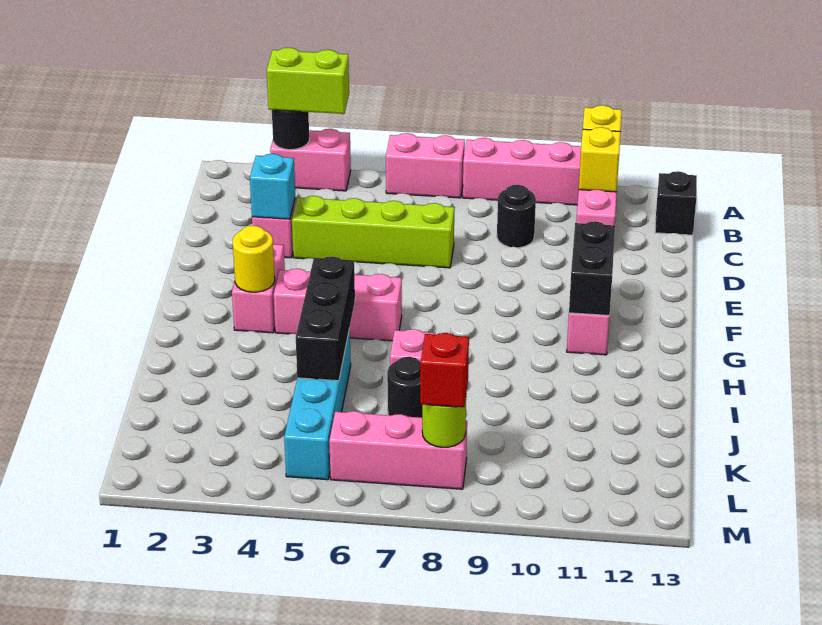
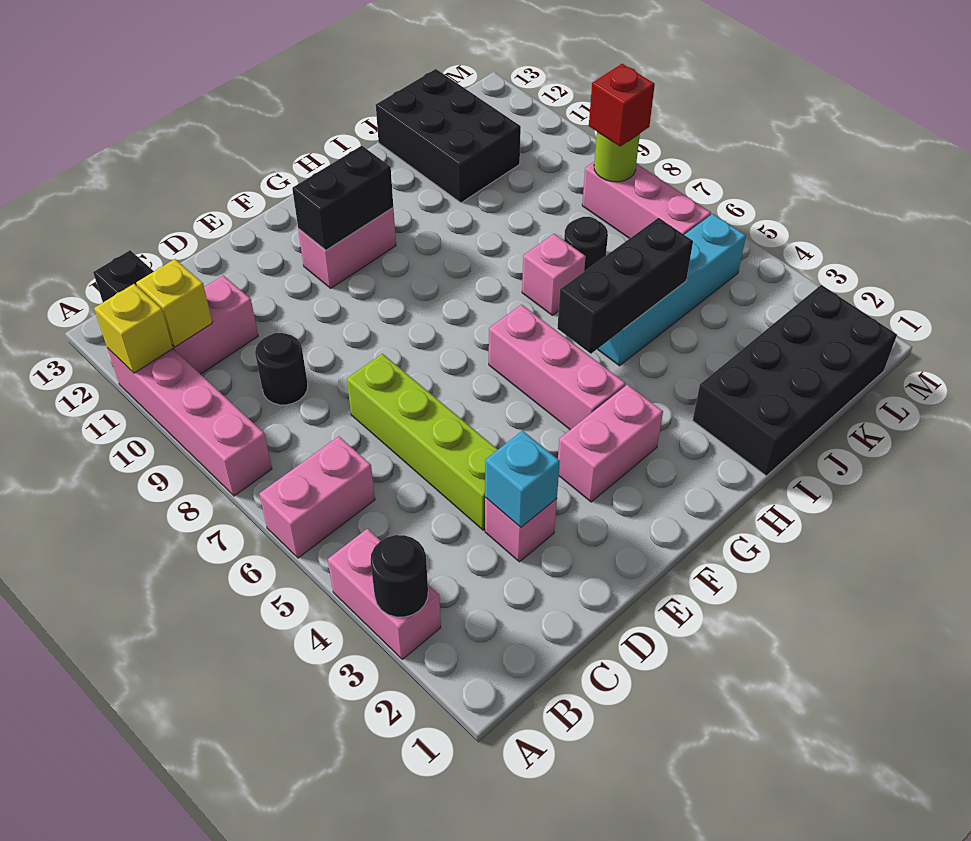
lime brick A3:A4 level 3 -> none
pink brick A6:A7 level 1 -> pink brick A6:B6 level 1
yellow round brick G3 level 2 -> none
none -> black brick I1:L2 level 1
none -> black brick J11:K13 level 1

